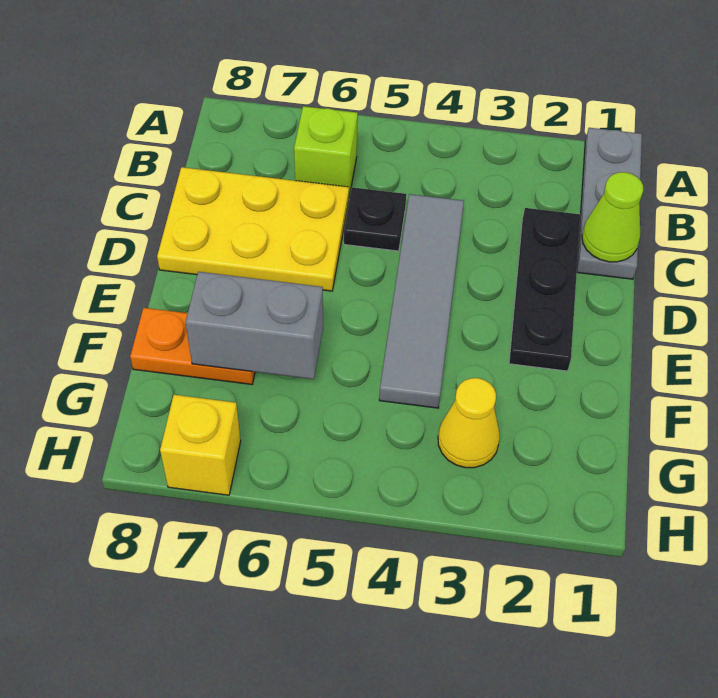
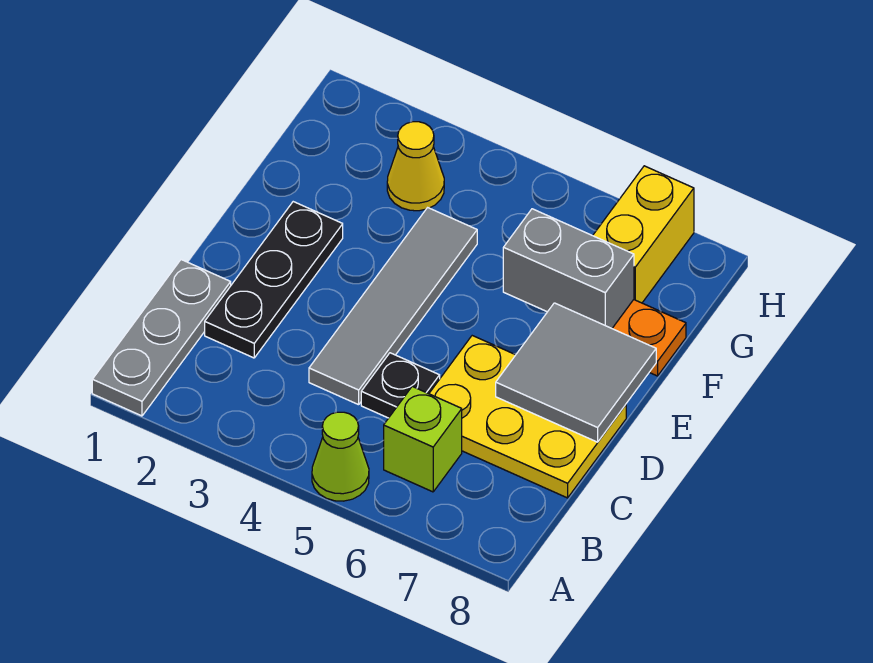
lime cone C1 level 2 -> lime cone A5 level 1
none -> grey tile D7:E8 level 2
yellow brick H7 level 1 -> yellow brick G7:H7 level 1

